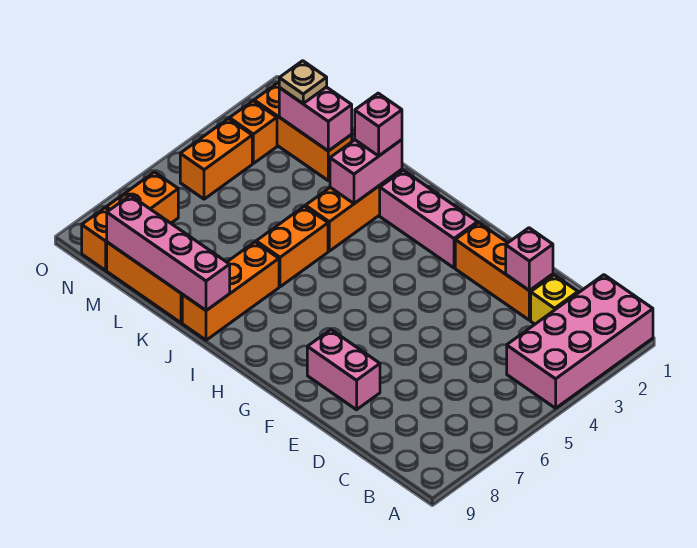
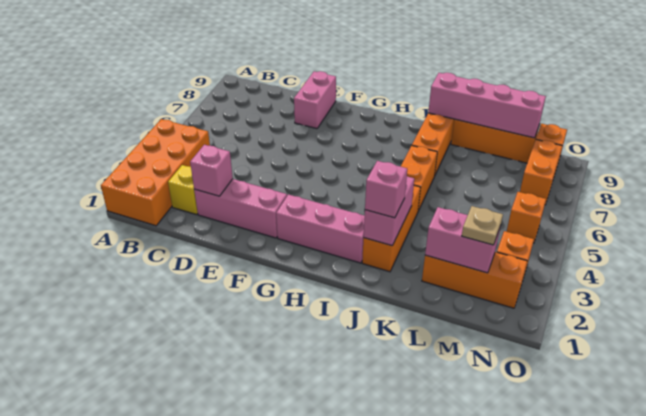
pink brick A1:B4 level 1 -> orange brick A1:B4 level 1
orange brick D2:F2 level 1 -> pink brick D2:F2 level 1
pink brick E8:F8 level 1 -> pink brick E8:E9 level 1
orange brick N4:N5 level 1 -> orange brick N5 level 1

